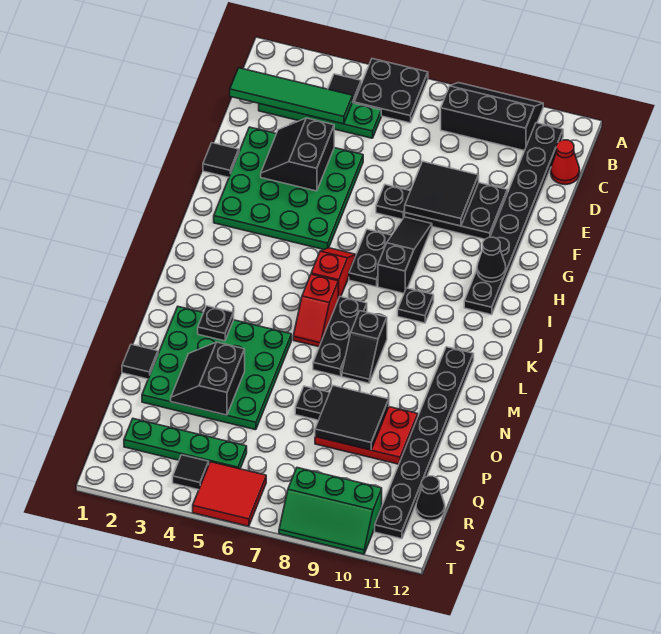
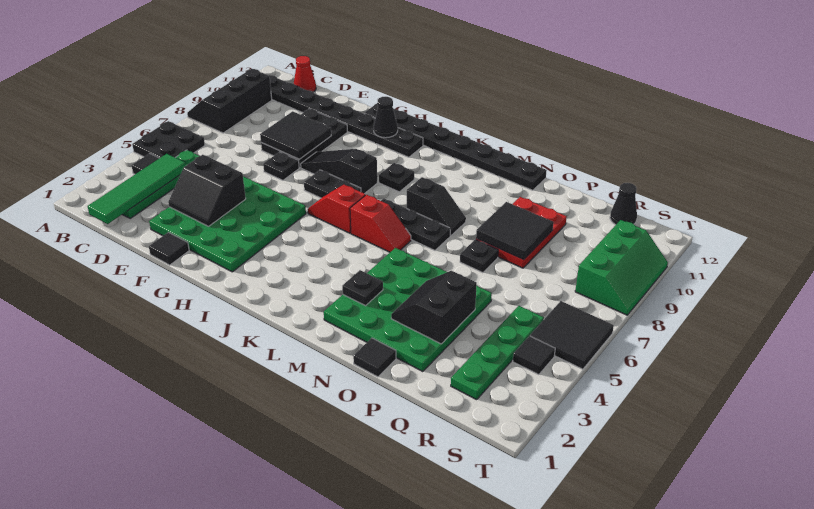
black plate L11:S11 level 1 -> black plate G12:N12 level 1
black slope O3:P4 level 2 top 4 -> black slope O3:P4 level 2 top P
red tile S5:T6 level 1 -> black tile S5:T6 level 1

